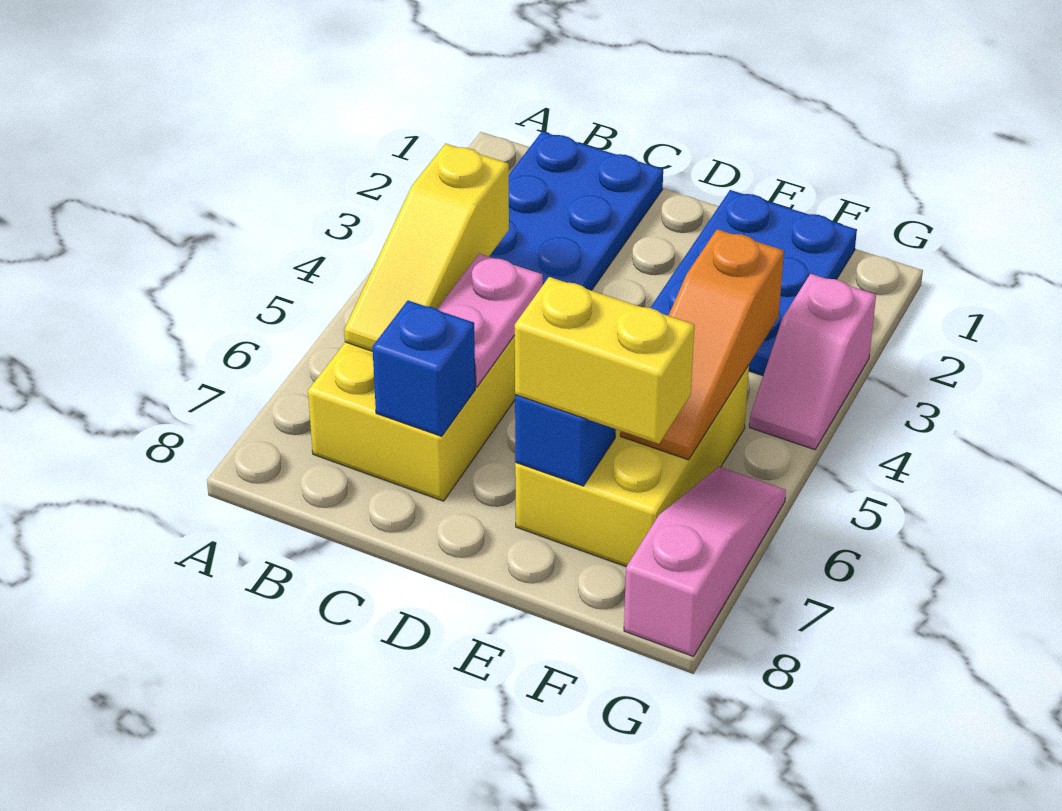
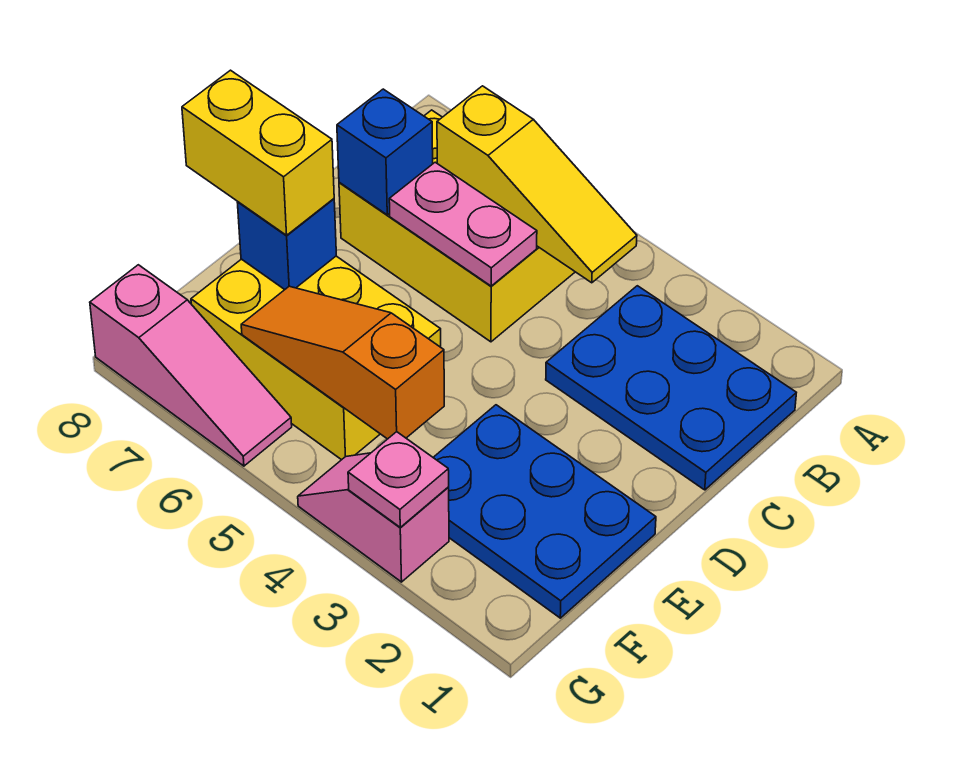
yellow slope B4:B6 level 2 top 4 -> yellow slope B4:B6 level 2 top 6
yellow brick E7:F7 level 3 -> yellow brick E7:E8 level 3
none -> pink plate G3 level 2

